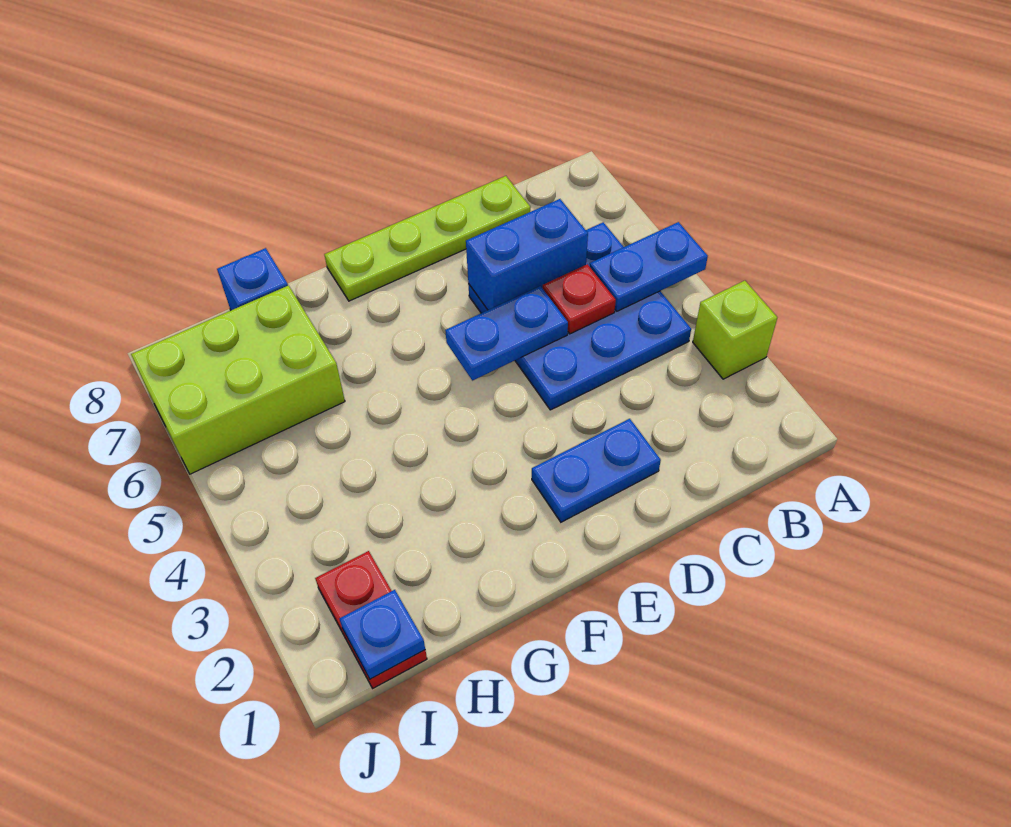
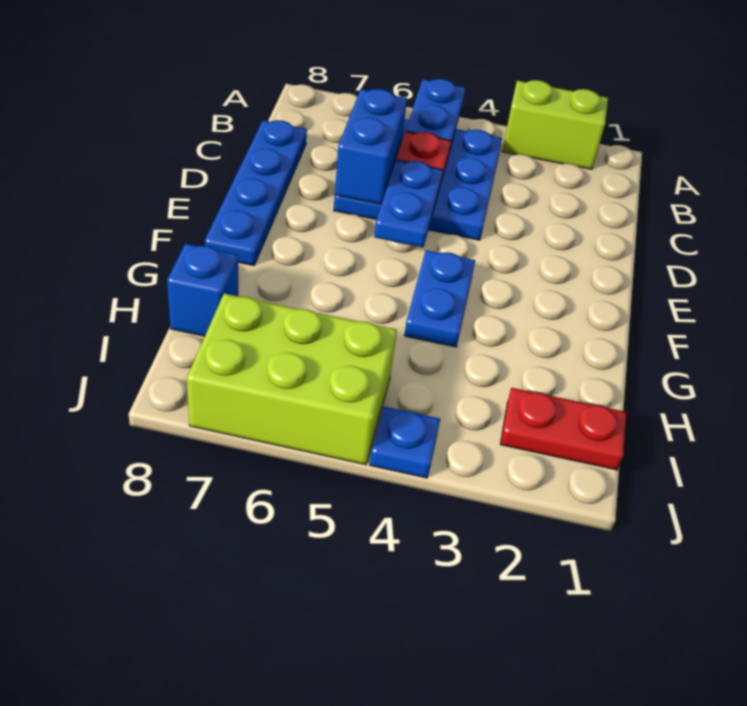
lime brick A3 level 1 -> lime brick A2:A3 level 1
lime plate C8:F8 level 1 -> blue plate C8:F8 level 1
blue plate D2:E2 level 1 -> blue plate F4:G4 level 1
lime brick H6:J7 level 1 -> lime brick I5:J7 level 1
blue plate I1 level 2 -> blue plate J4 level 1

